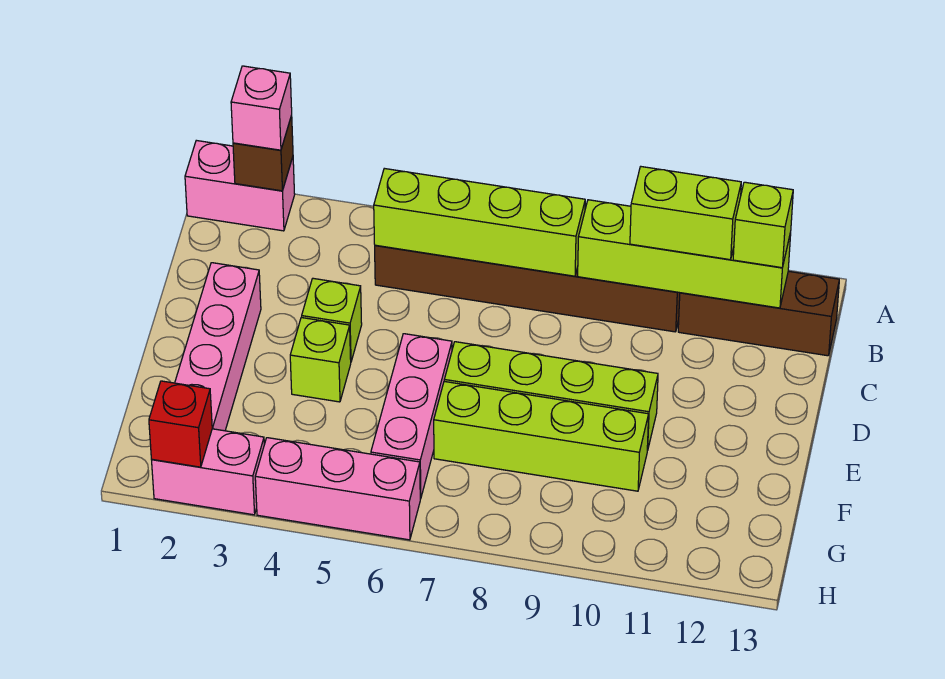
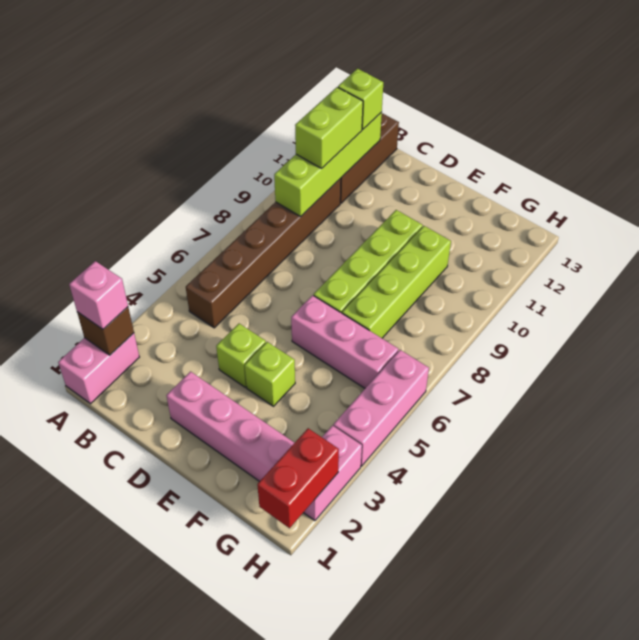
lime brick B5:B8 level 2 -> none
red brick H2 level 2 -> red brick H1:H2 level 2

